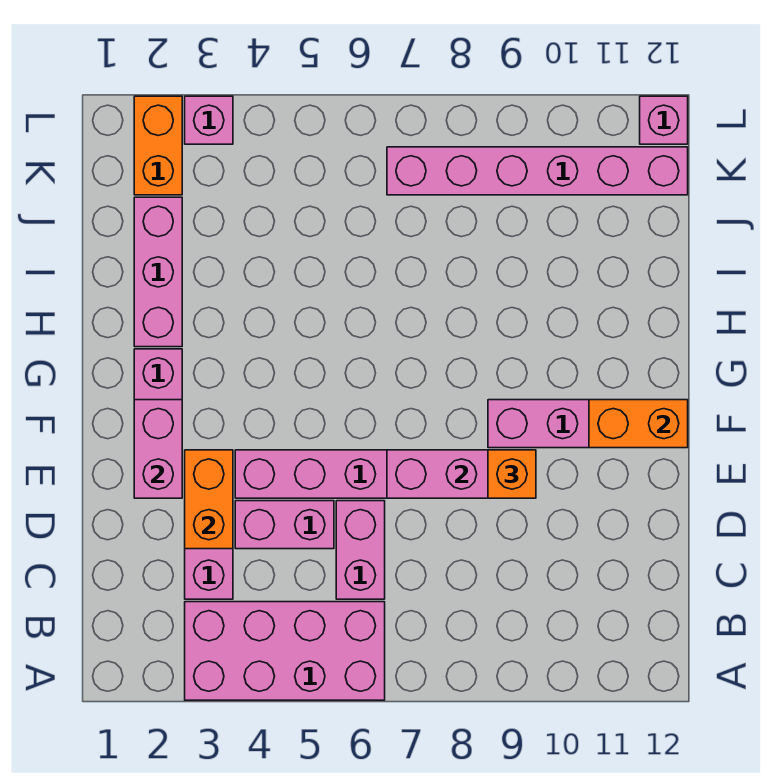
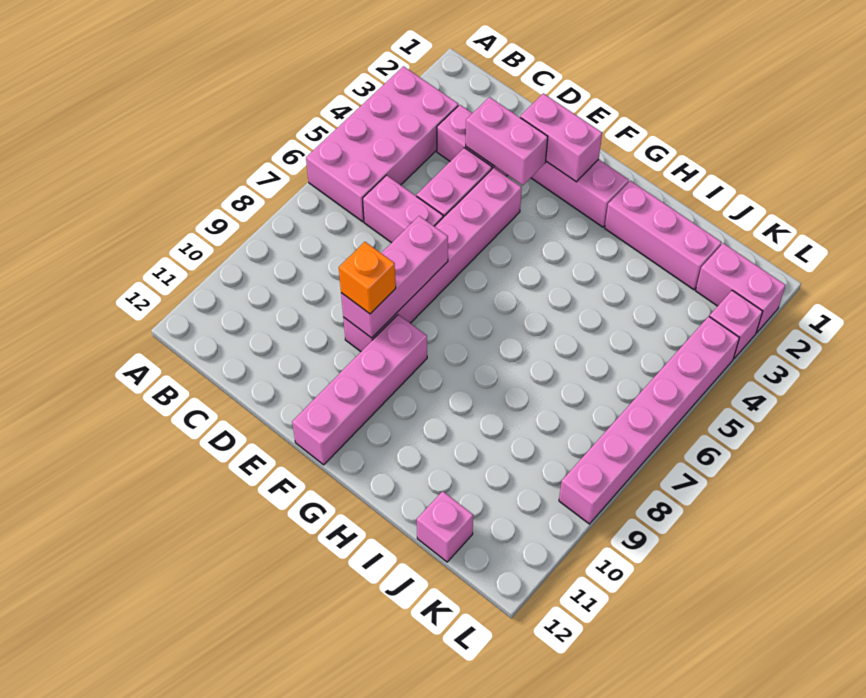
orange brick D3:E3 level 2 -> pink brick D3:E3 level 2
orange brick F11:F12 level 2 -> none
orange brick K2:L2 level 1 -> pink brick K2:L2 level 1
pink brick K7:K12 level 1 -> pink brick L4:L9 level 1
pink brick L12 level 1 -> pink brick J12 level 1

